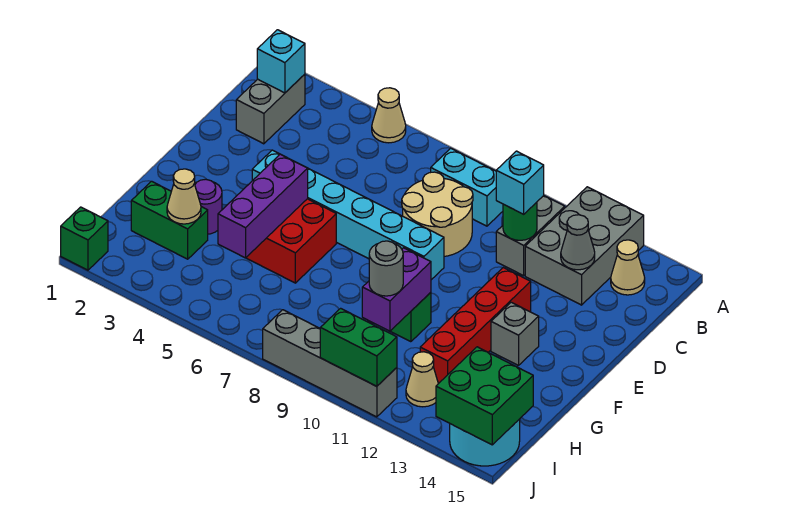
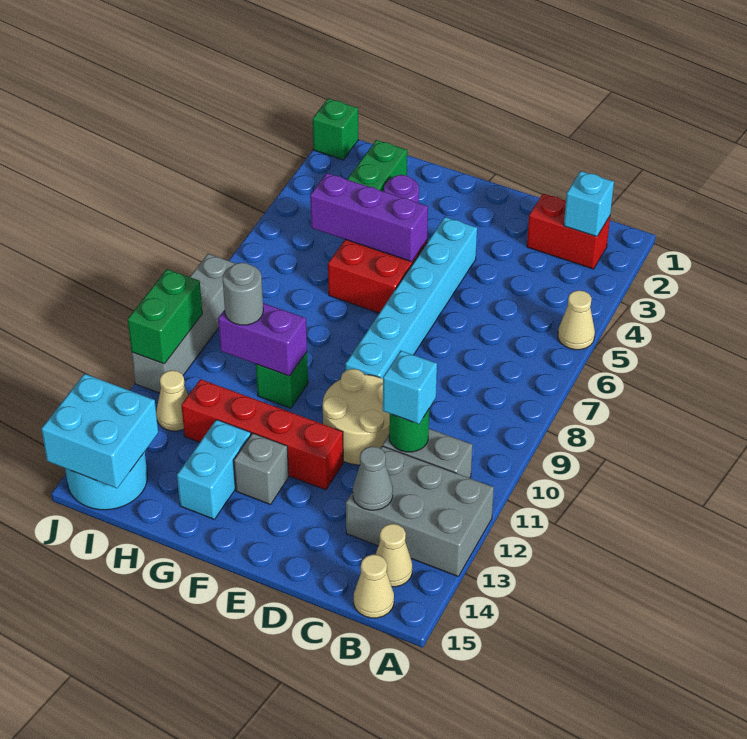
grey brick B2:C2 level 1 -> red brick B2:C2 level 1
cyan brick B8:B9 level 1 -> cyan brick G13:G14 level 1
tan round brick C8:D9 level 1 -> tan round brick D10:E11 level 1
tan cone H3 level 2 -> tan cone B15 level 1
green brick I14:J15 level 2 -> cyan brick I14:J15 level 2

